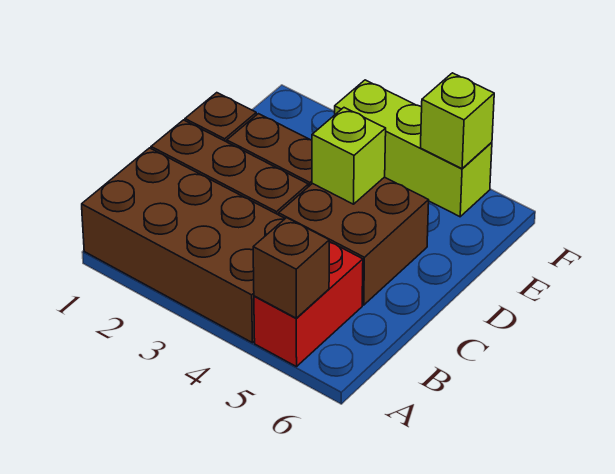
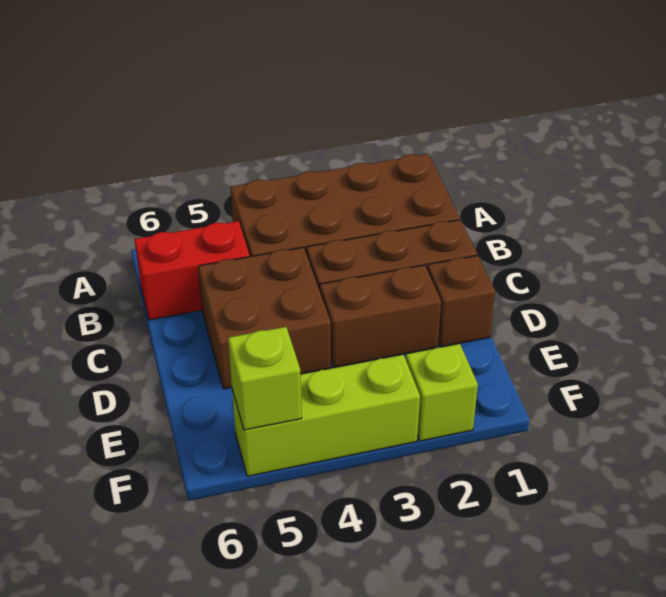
red brick A5:B5 level 1 -> red brick B5:B6 level 1
brown brick A5 level 2 -> none
lime brick D4 level 2 -> lime brick F2 level 1

